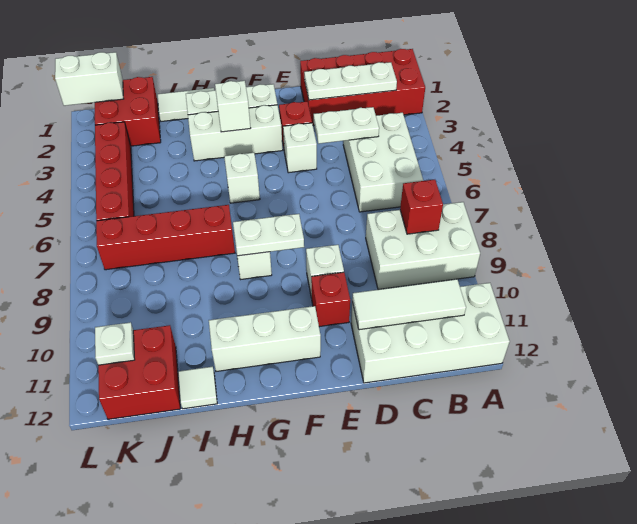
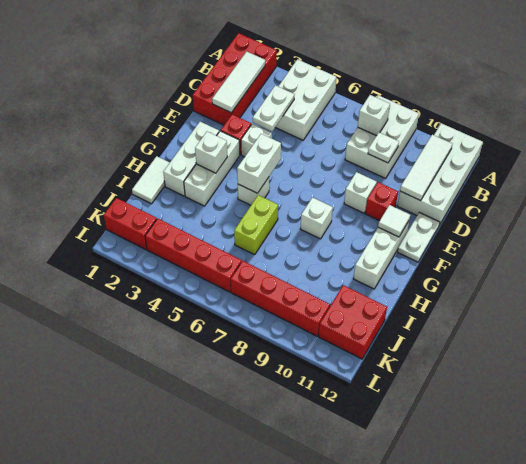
white plate B2:D2 level 2 -> white tile B2:D2 level 2
white brick B4:C6 level 1 -> white brick A4:C5 level 1
red brick B8 level 2 -> white brick B8 level 2
white plate F8:G8 level 2 -> white plate E12:F12 level 1
none -> lime brick H6:I6 level 1
red brick H7:K7 level 1 -> red brick K7:K10 level 1
white tile I12 level 1 -> white tile F11 level 2
red brick J1:K2 level 1 -> red brick K1:K2 level 1
white brick K1:L1 level 2 -> white brick F5:G5 level 2
white plate K11 level 2 -> white plate C9 level 2

